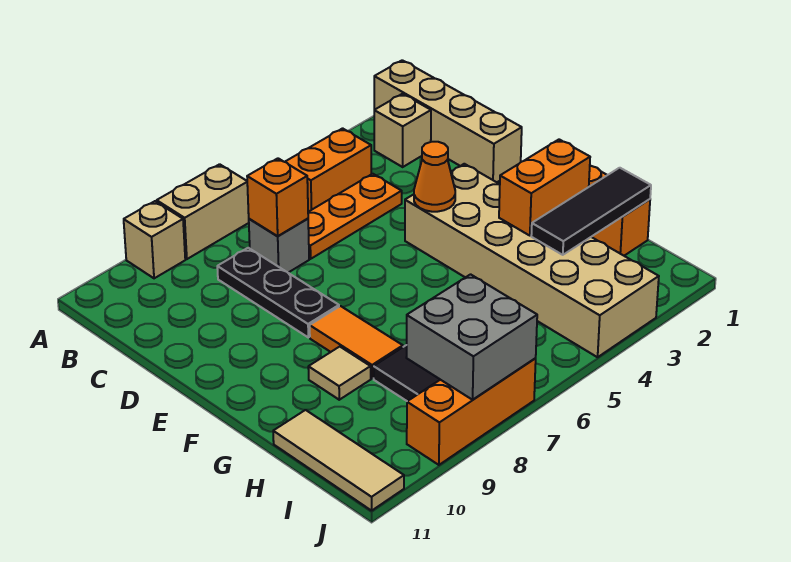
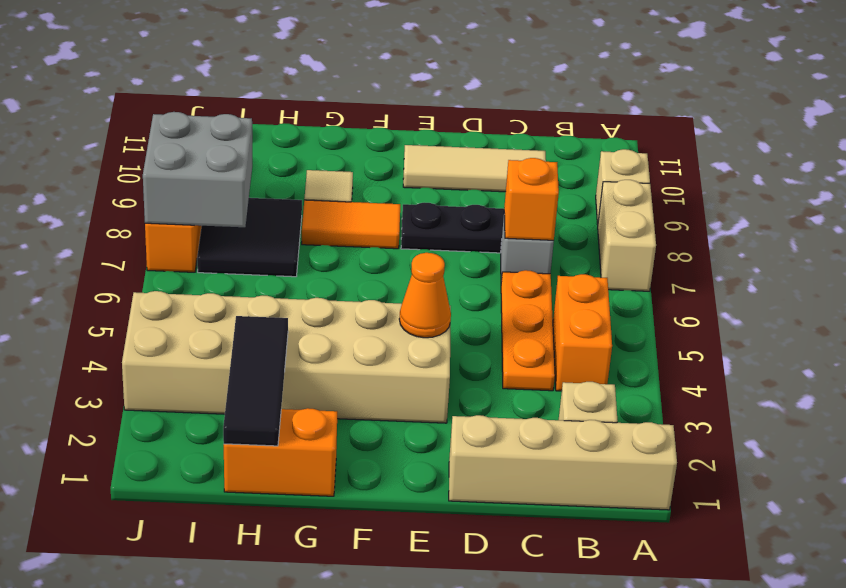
orange brick G2:G3 level 2 -> none
tan tile H11:J11 level 1 -> tan tile C10:E10 level 1

